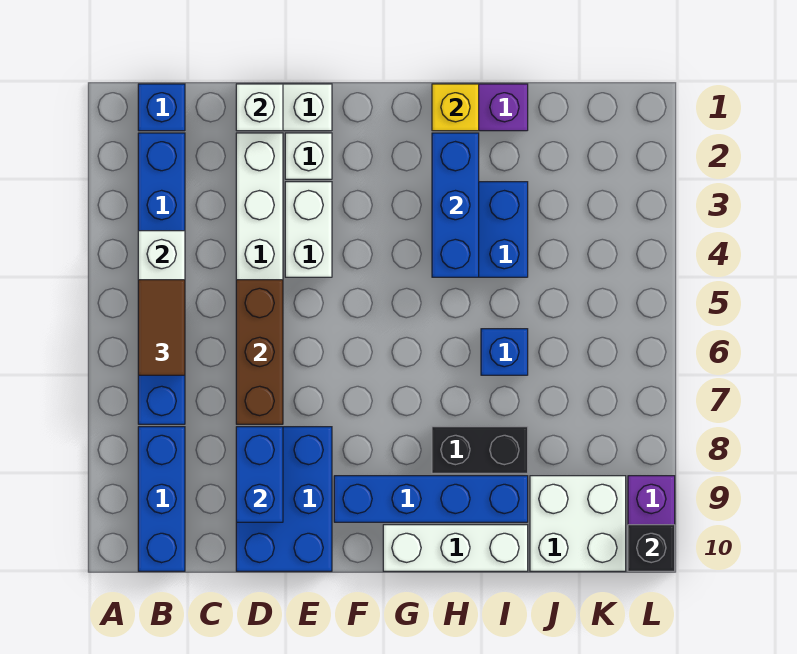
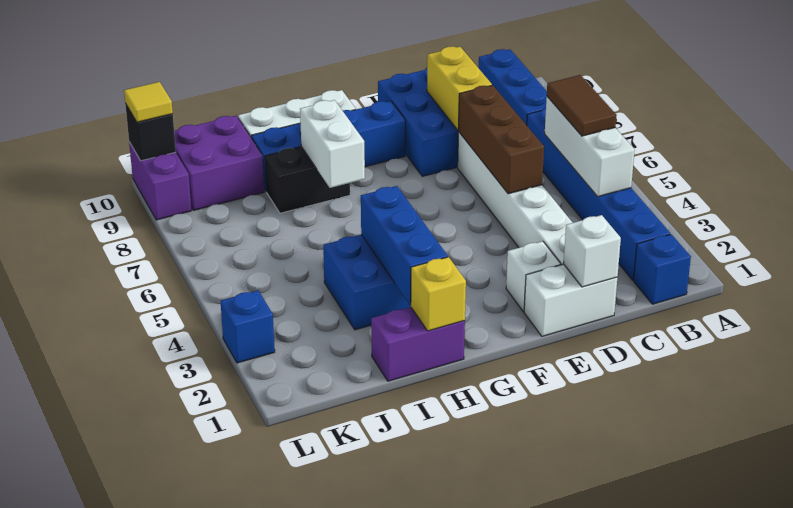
blue brick D8:D9 level 2 -> yellow brick D8:D9 level 2
white brick E3:E4 level 1 -> white brick H7:H8 level 2
blue brick I6 level 1 -> blue brick L3 level 1
white brick J9:K10 level 1 -> purple brick J9:K10 level 1
none -> yellow tile L10 level 3

